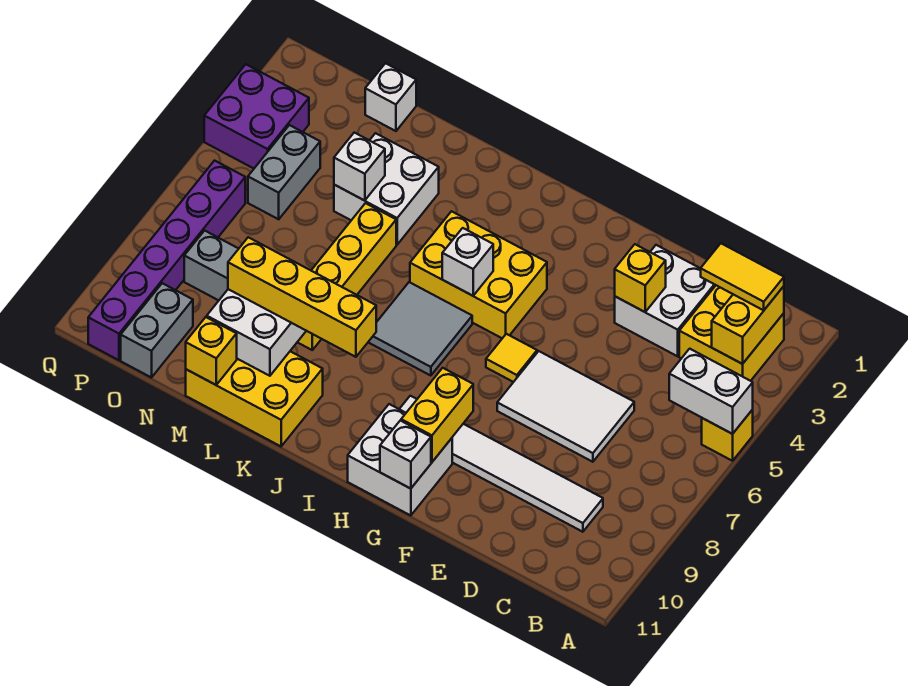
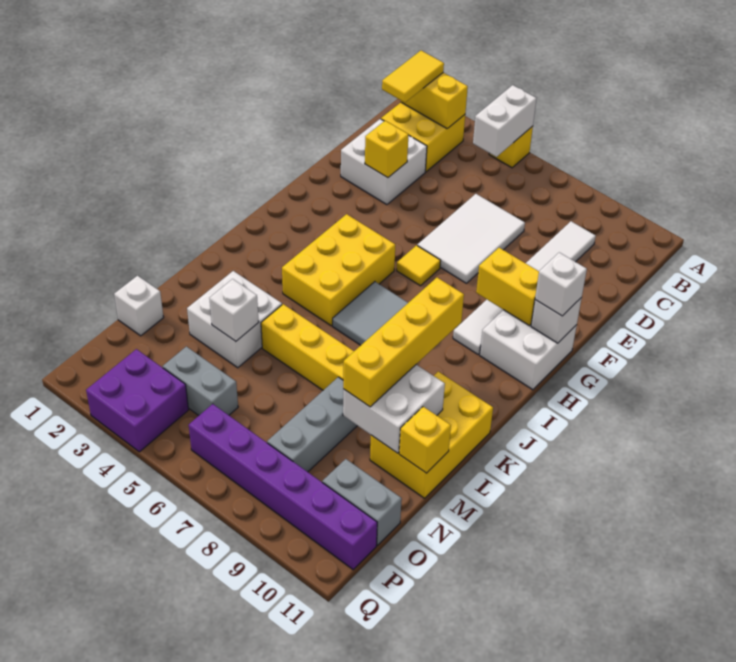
white brick I5 level 2 -> white brick G11 level 3

